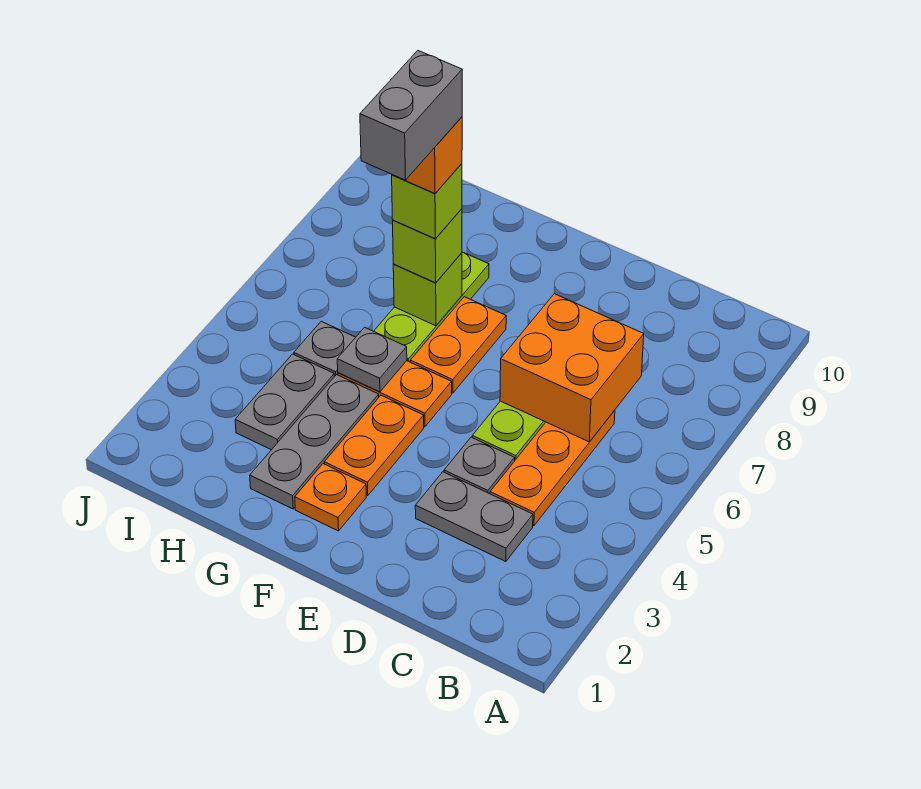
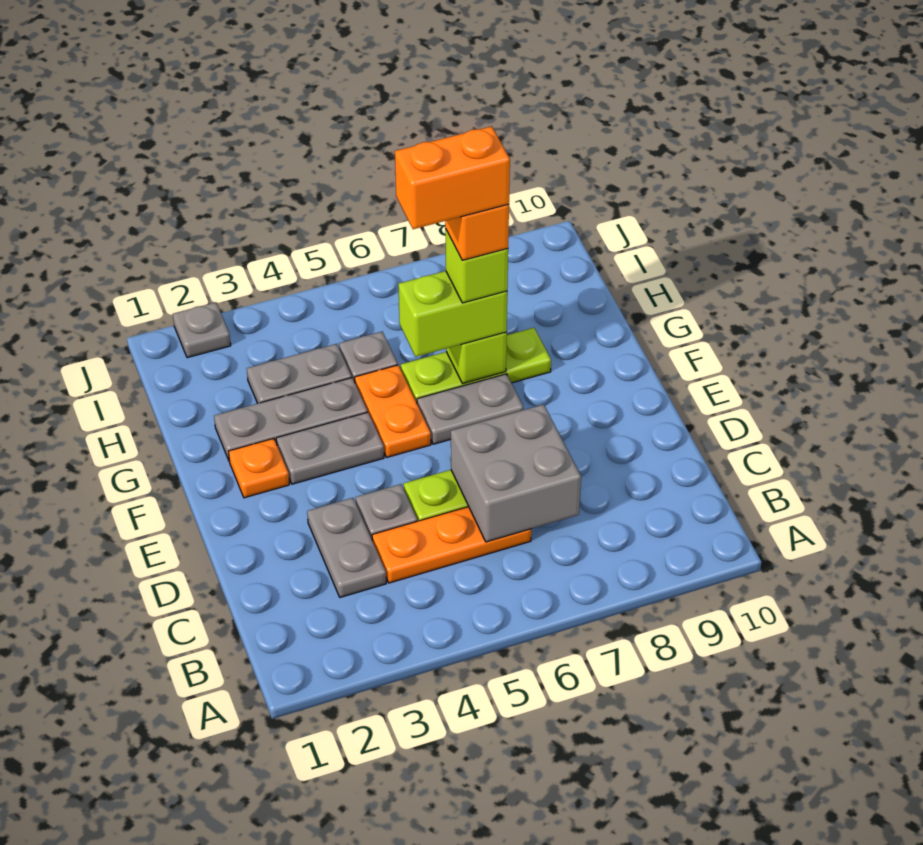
orange brick C6:D7 level 2 -> grey brick C6:D7 level 2
orange plate F3:F4 level 1 -> grey plate F3:F4 level 1
orange plate F6:F7 level 1 -> grey plate F6:F7 level 1
grey plate G5 level 2 -> grey plate J2 level 1
grey brick G6:G7 level 6 -> orange brick G6:G7 level 6
lime brick G7 level 3 -> lime brick G6:G7 level 3

